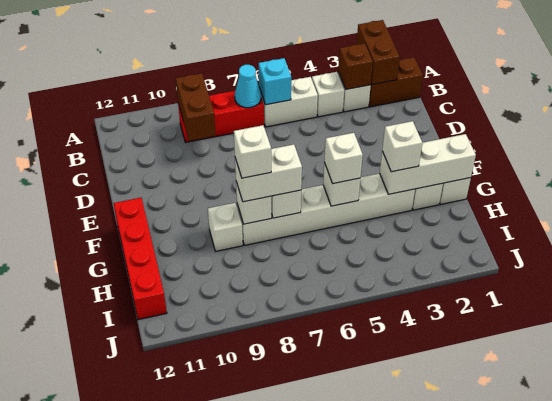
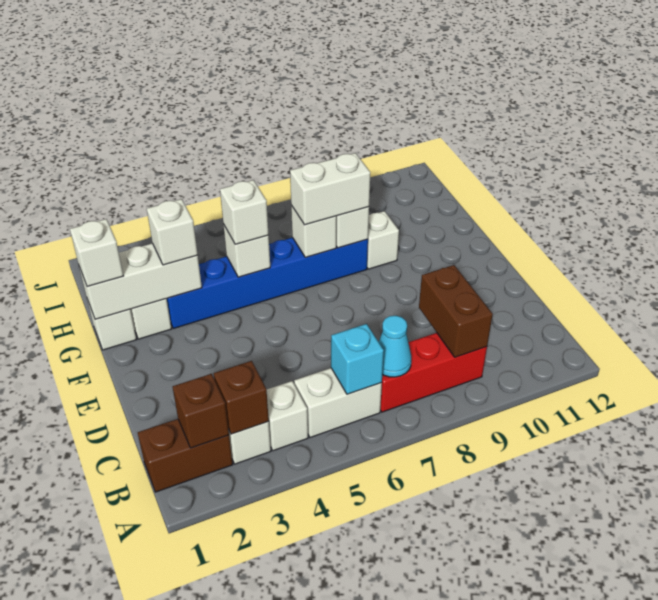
brown brick A2:B2 level 2 -> brown brick B2 level 2
red brick F12:I12 level 1 -> none
white brick G3:G8 level 1 -> blue brick G3:G8 level 1
white brick G8 level 4 -> white brick G1 level 3

